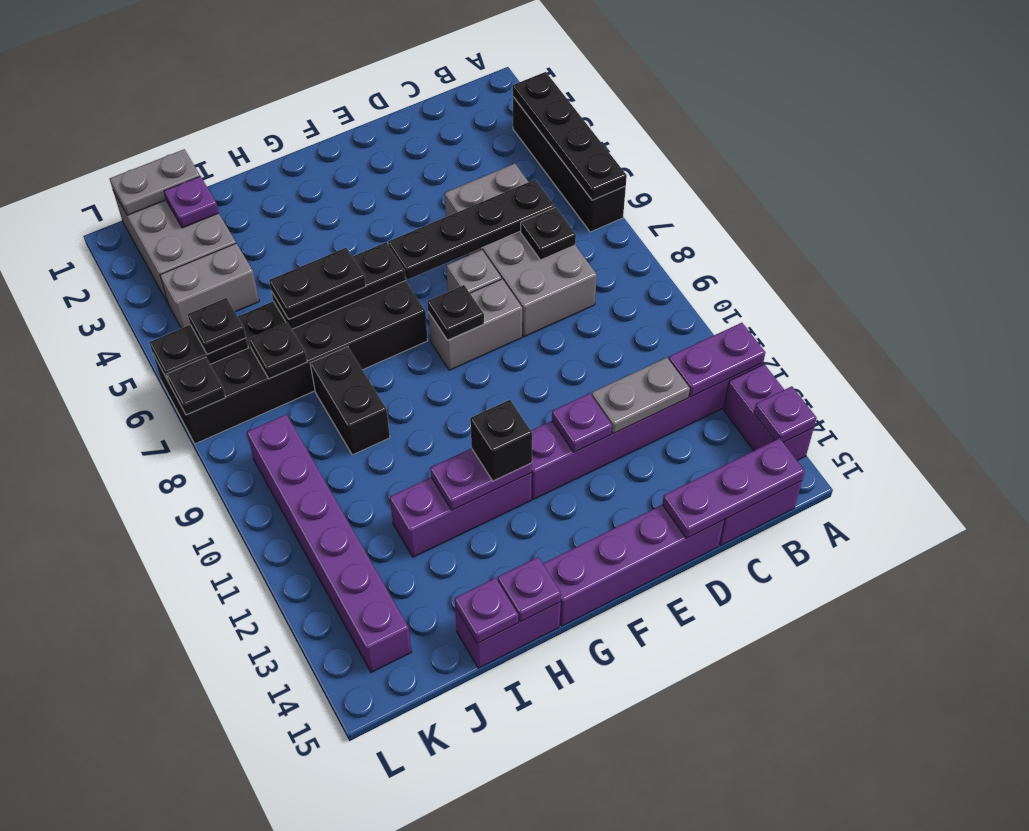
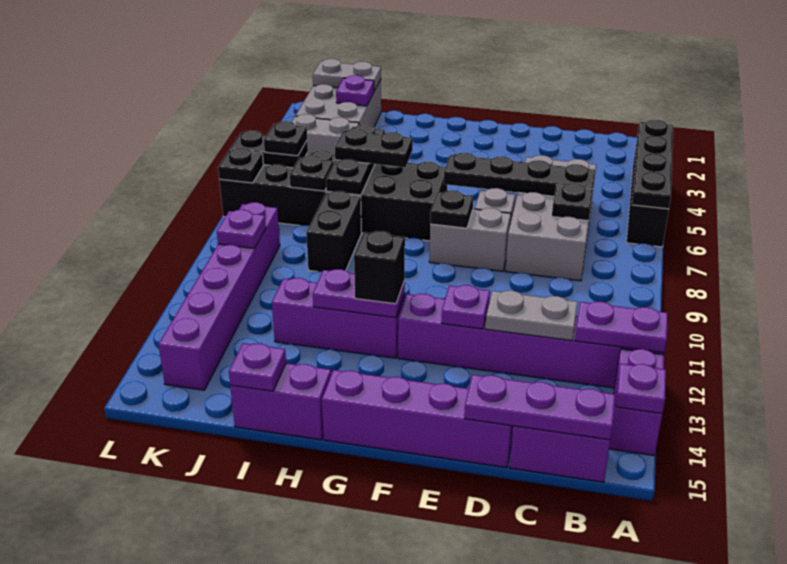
black plate G6:I6 level 2 -> black plate I5:I7 level 2
purple plate H15 level 2 -> purple plate K10 level 2

